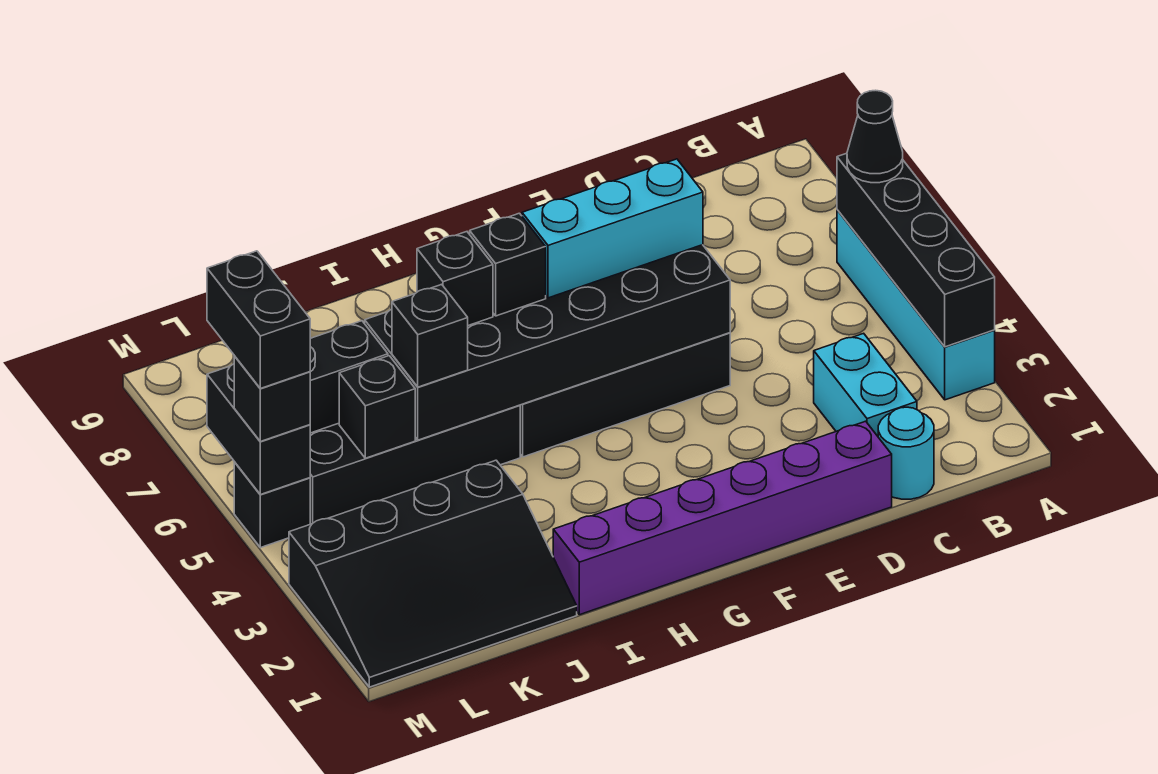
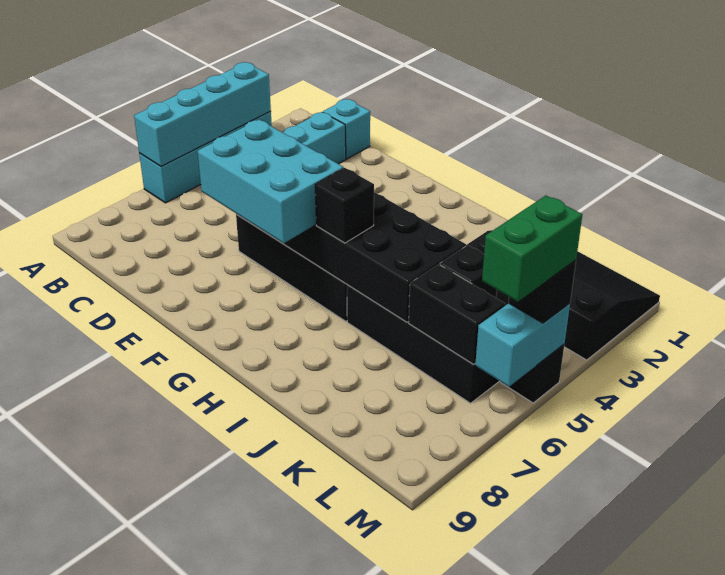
black brick A3:A6 level 2 -> cyan brick A3:A6 level 2
black cone A6 level 3 -> none
cyan round brick C1 level 1 -> cyan brick C1 level 1
purple brick D1:I1 level 1 -> none
cyan brick E6:G6 level 3 -> cyan brick E6:G7 level 3
black brick I6 level 3 -> none
black brick J5 level 3 -> none
black brick M5:M6 level 2 -> cyan brick M5:M6 level 2
black brick M5:M6 level 4 -> green brick M5:M6 level 4

